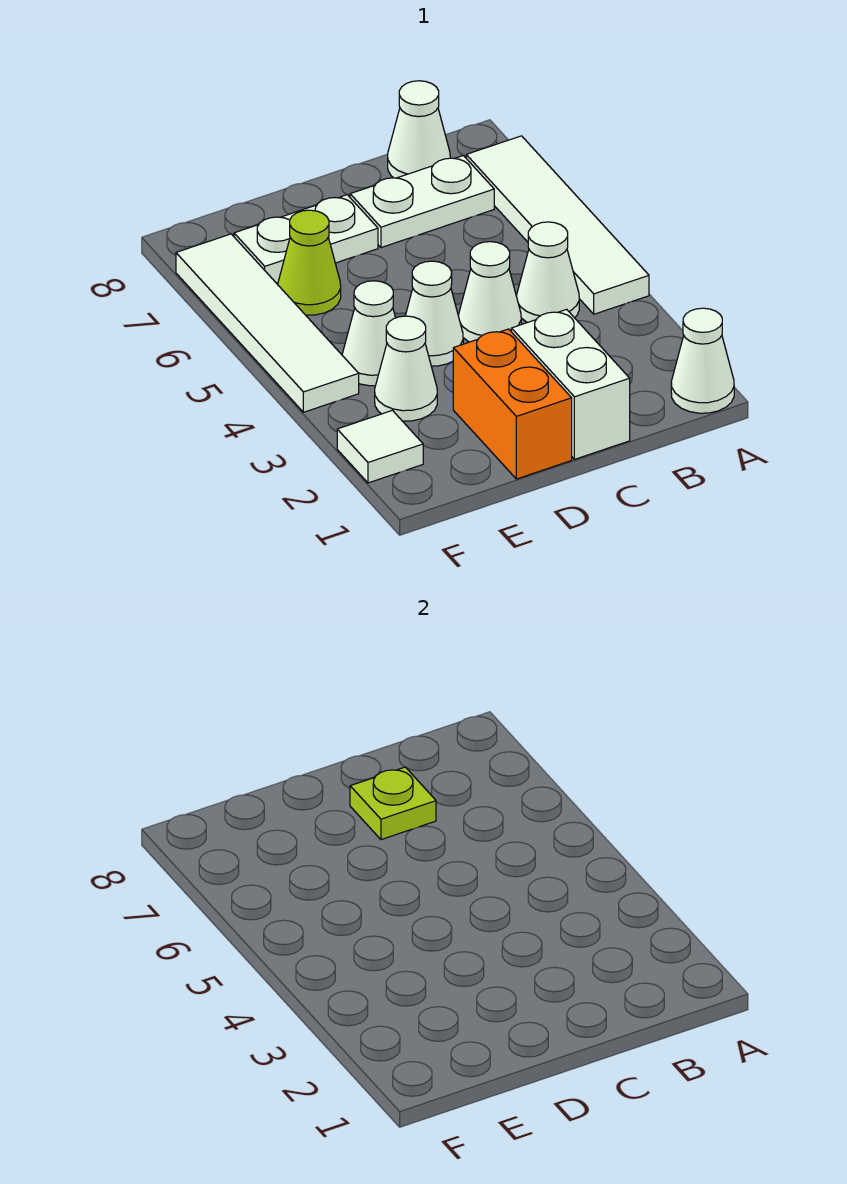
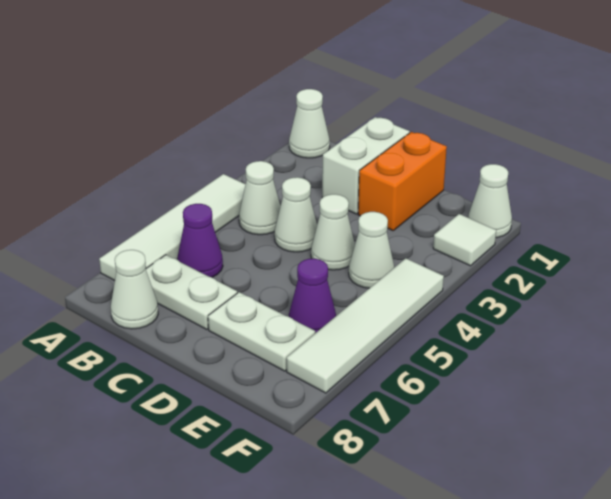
none -> purple cone B6 level 1
lime plate C7 level 2 -> none
white cone E3 level 1 -> white cone F1 level 1
lime cone E6 level 1 -> purple cone E6 level 1

